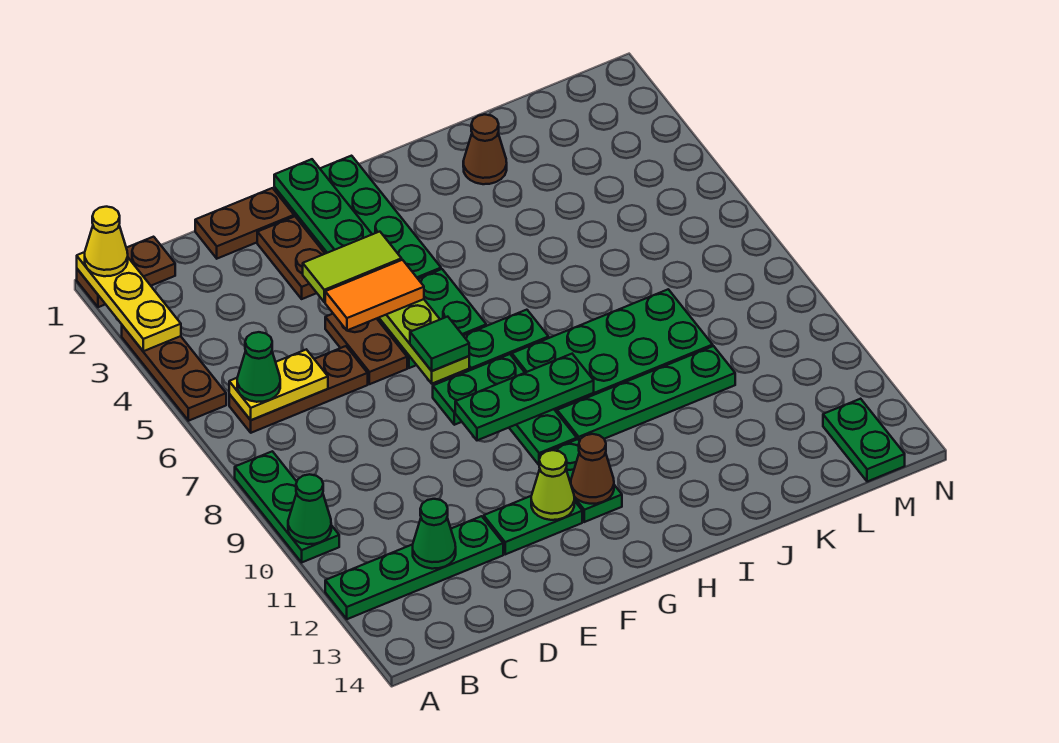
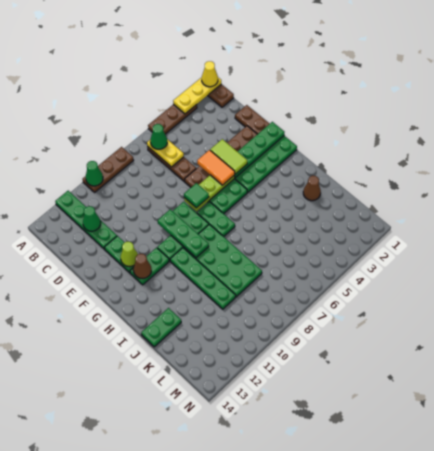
green plate A8:A10 level 1 -> brown plate A8:A10 level 1
green plate M13:M14 level 1 -> green plate J13:J14 level 1

